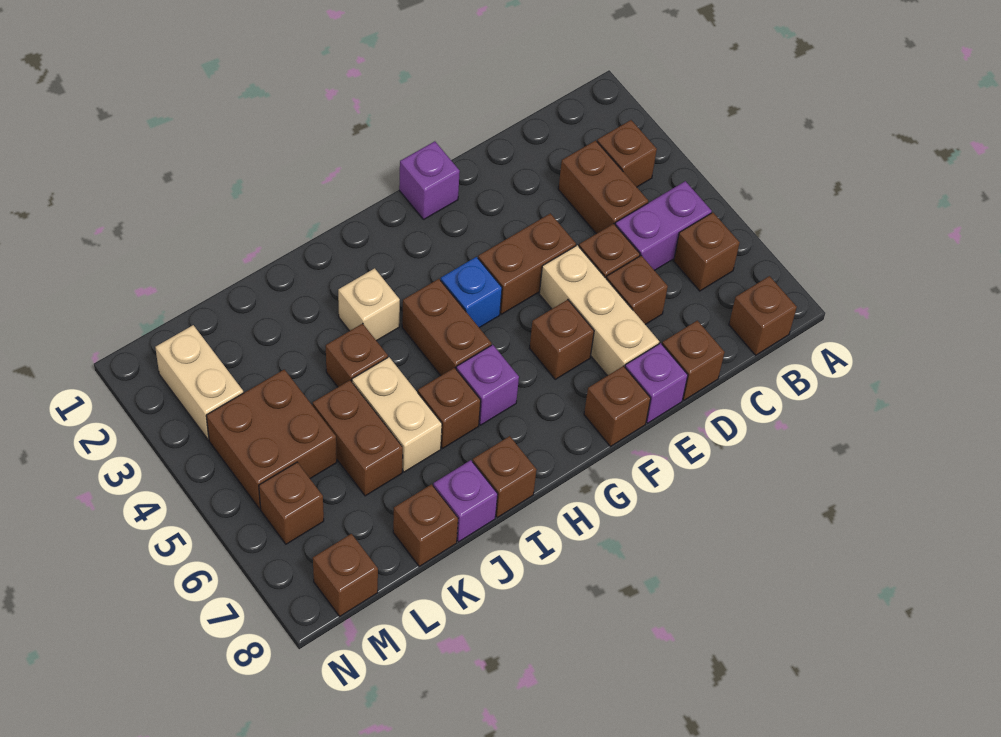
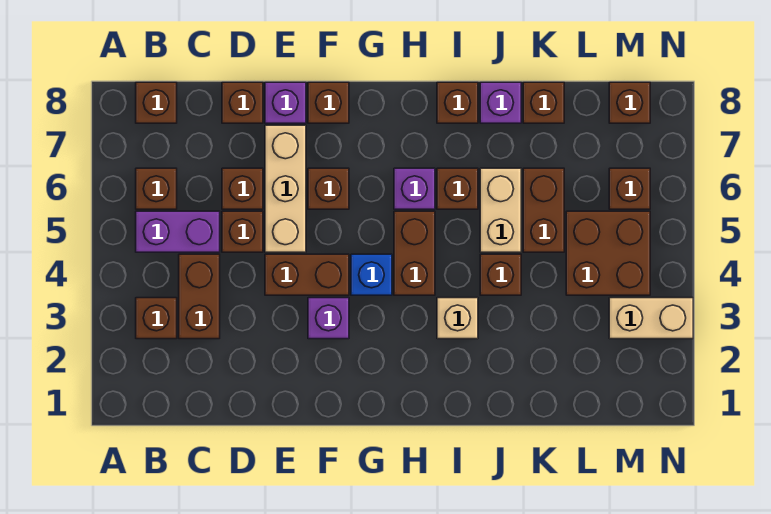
purple brick F1 level 1 -> purple brick F3 level 1
tan brick M2:M3 level 1 -> tan brick M3:N3 level 1

